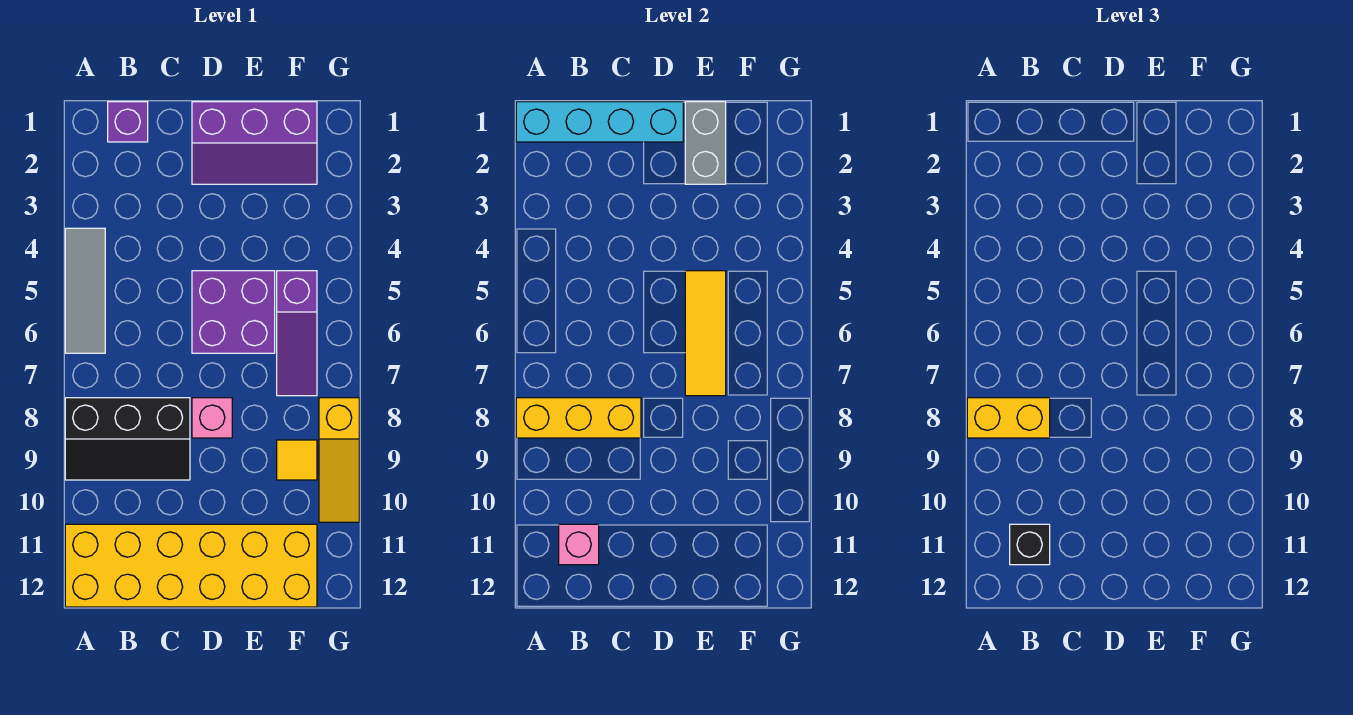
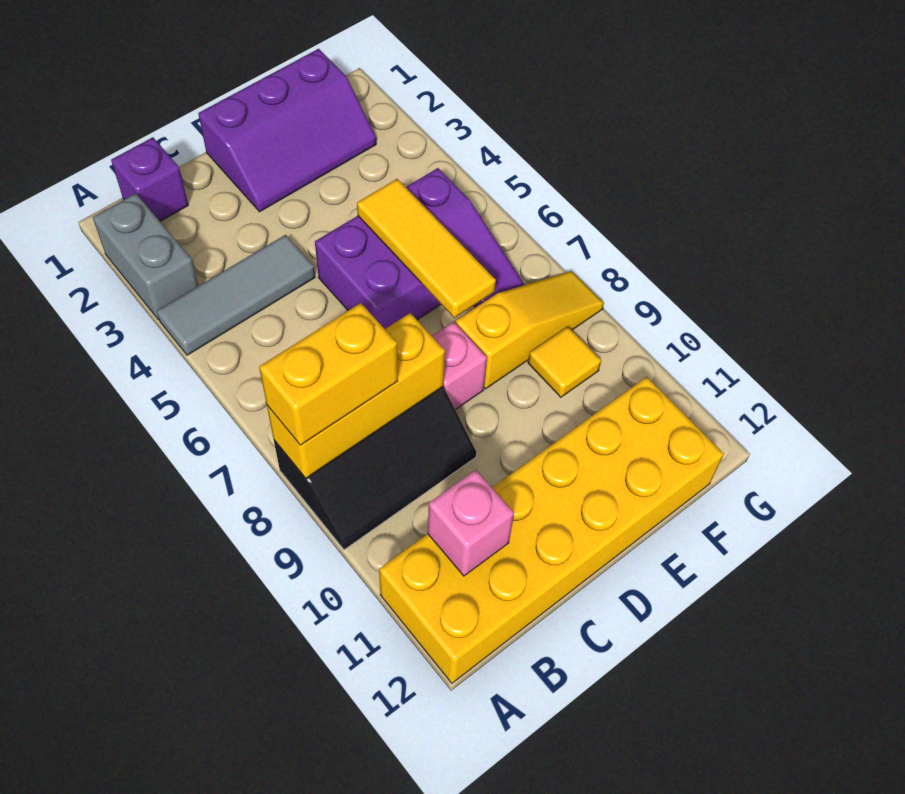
cyan brick A1:D1 level 2 -> none
grey tile A4:A6 level 1 -> grey tile A4:C4 level 1
black brick B11 level 3 -> none
grey brick E1:E2 level 2 -> grey brick A2:A3 level 1
yellow slope G8:G10 level 1 top 8 -> yellow slope E8:G8 level 1 top E

